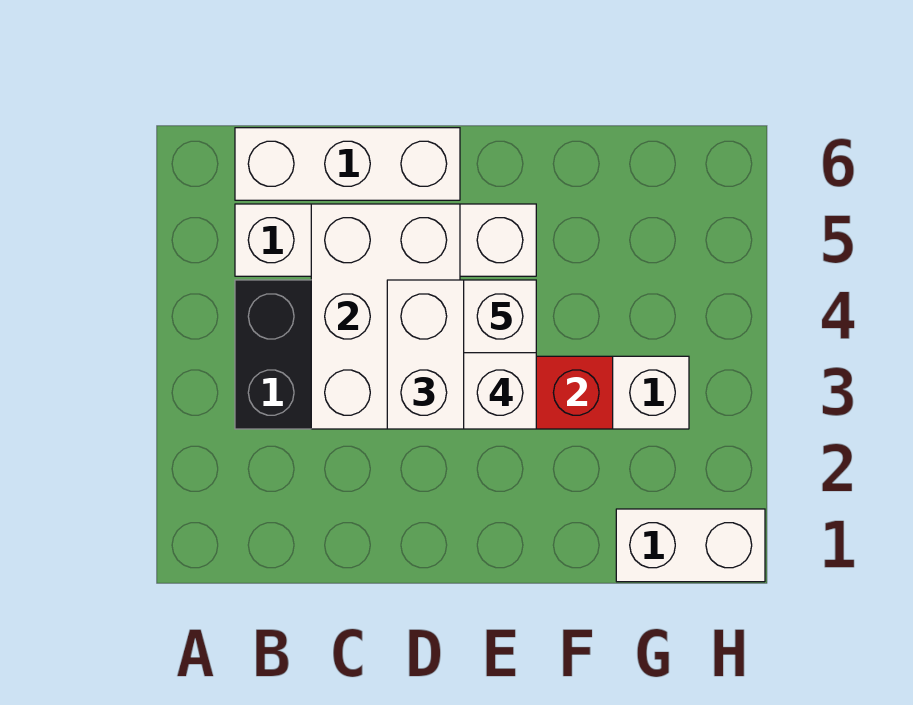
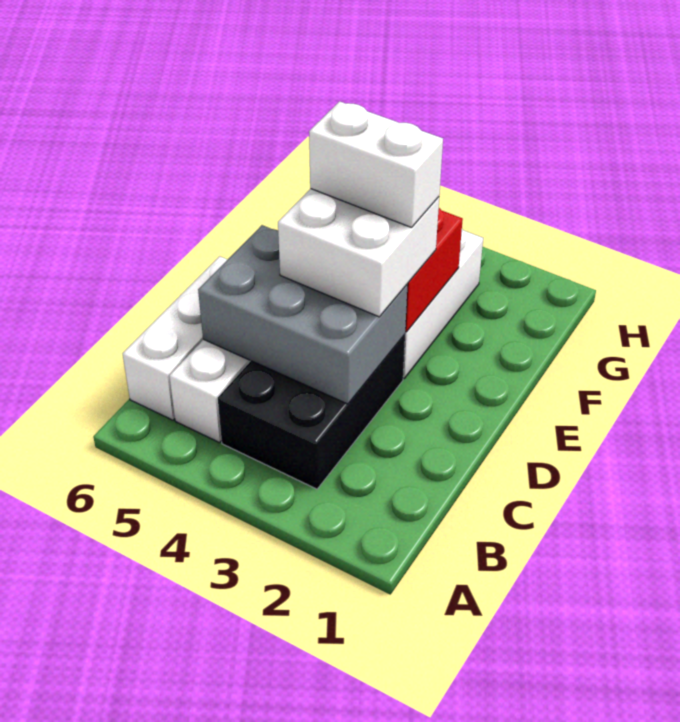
white brick C3:D5 level 2 -> grey brick C3:D5 level 2
white brick E4 level 5 -> none
white brick G1:H1 level 1 -> none

